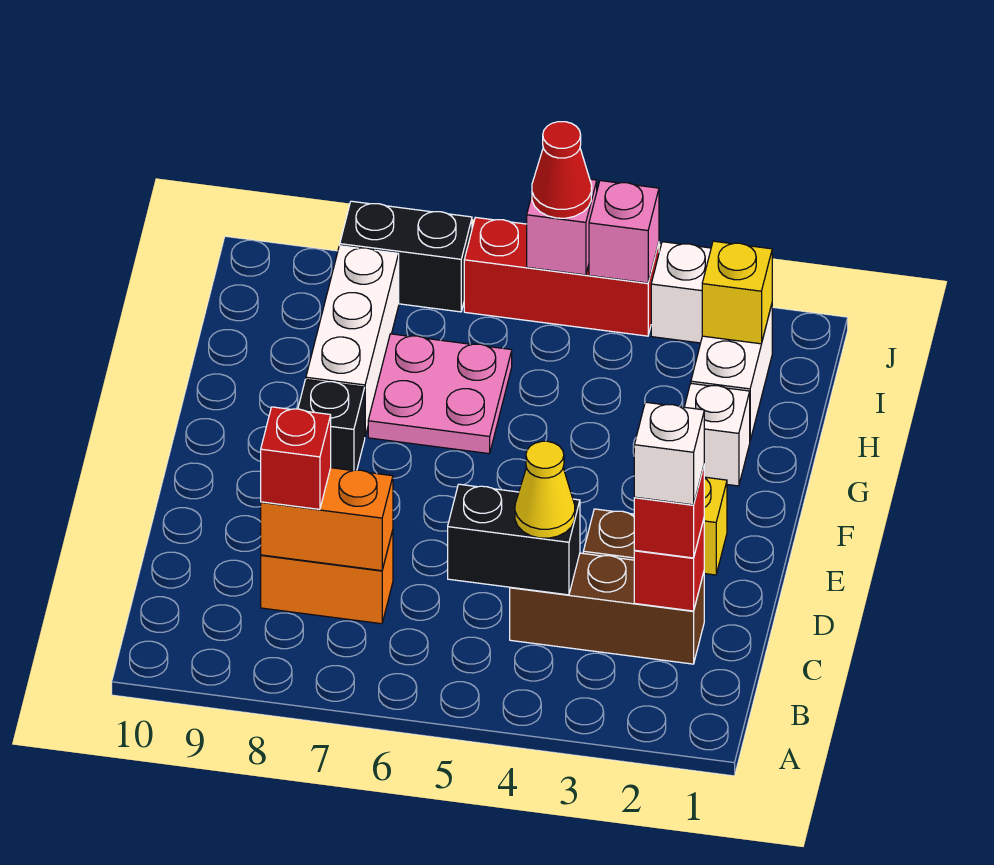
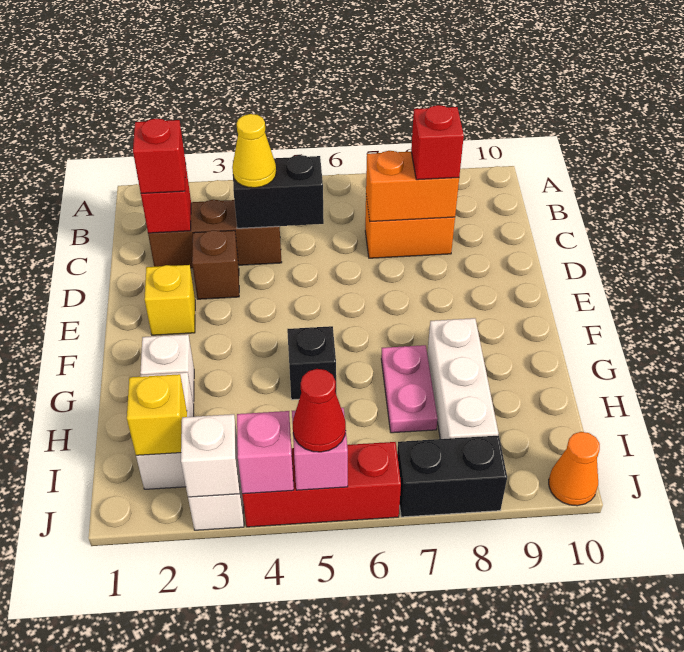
white brick C2 level 4 -> white brick J3 level 2
black brick F8 level 1 -> black brick G5 level 1
pink plate G6:H7 level 1 -> pink plate G7:H7 level 1
none -> orange cone J10 level 1

